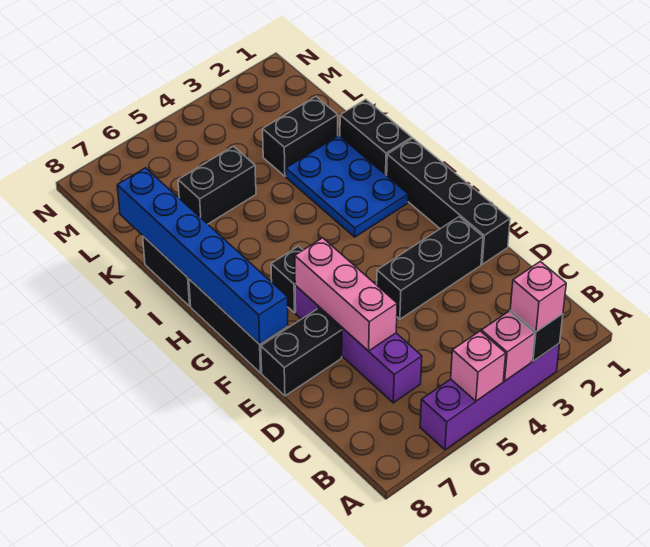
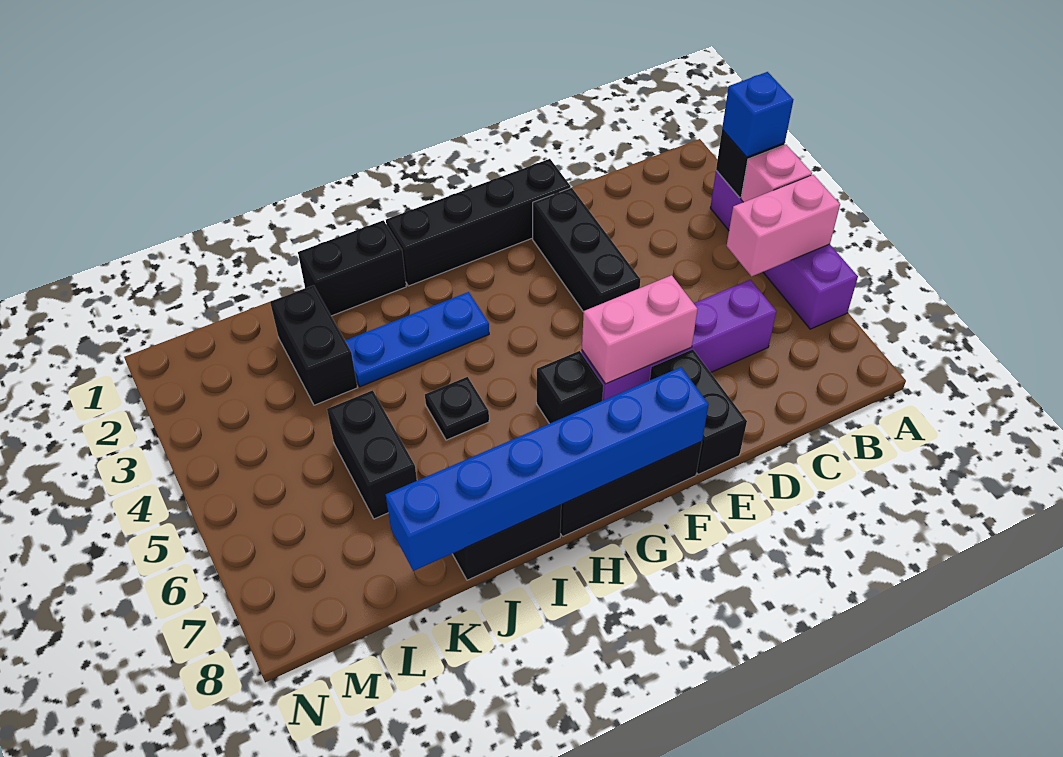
pink brick A3 level 3 -> blue brick A3 level 3
pink brick A5 level 2 -> pink brick A5:B5 level 2
pink brick D6:F6 level 2 -> pink brick E6:F6 level 2
blue plate H2:J3 level 1 -> blue plate H3:J3 level 1
none -> black plate I5 level 1

